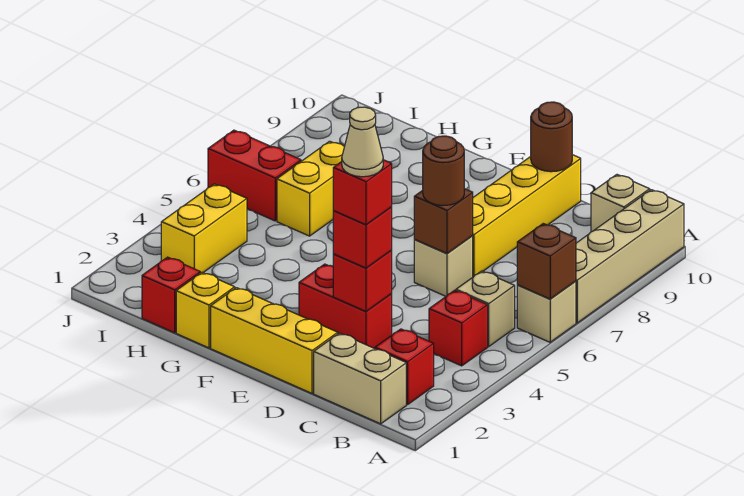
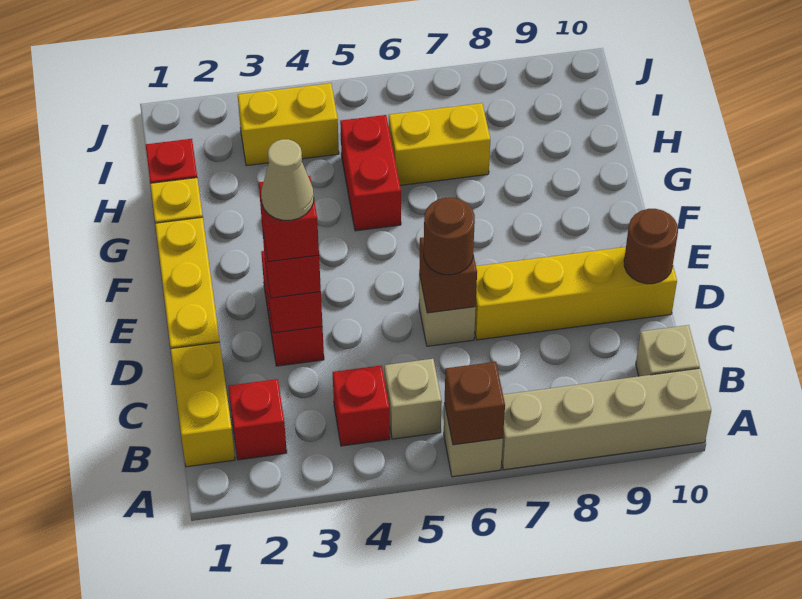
tan brick B1:C1 level 1 -> yellow brick B1:C1 level 1
red brick I6:J6 level 1 -> red brick G5:H5 level 1

